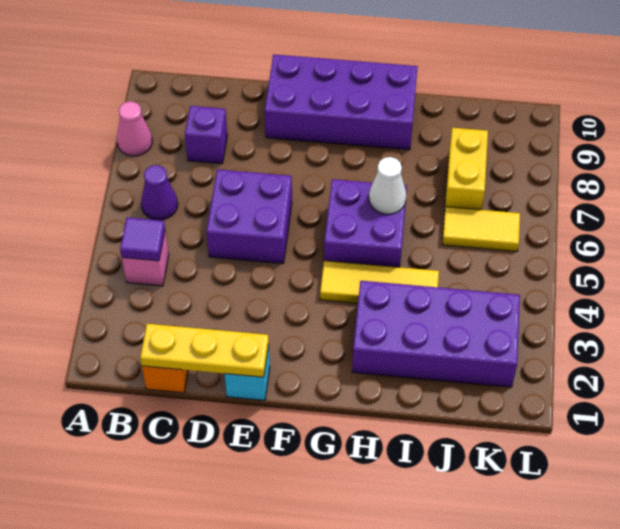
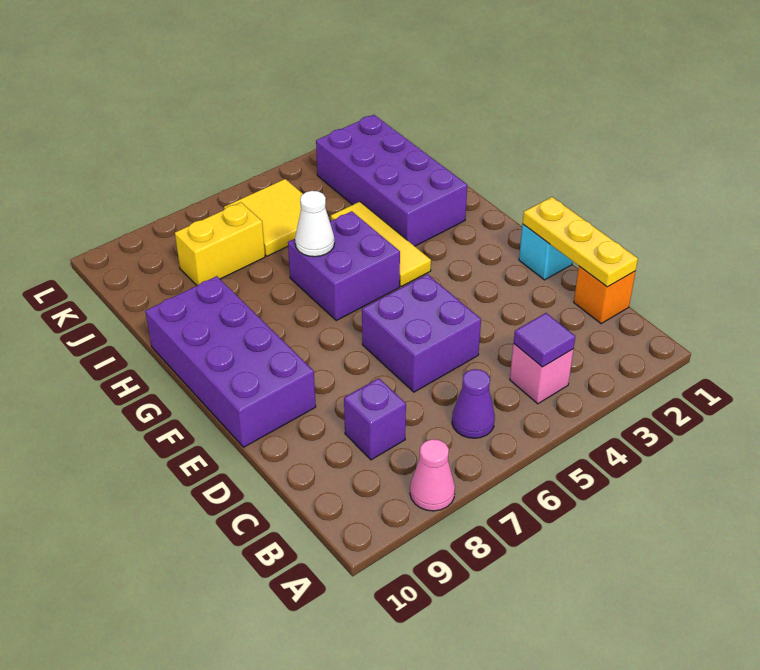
yellow tile J6:K6 level 1 -> yellow tile J5:K6 level 1

